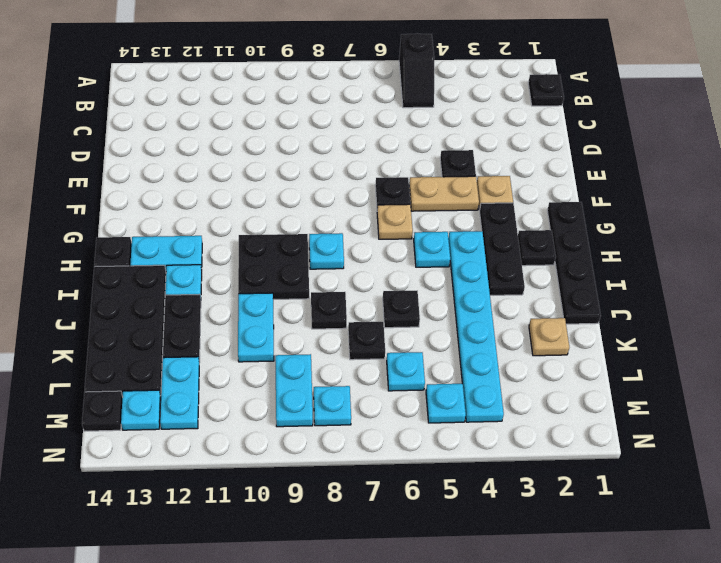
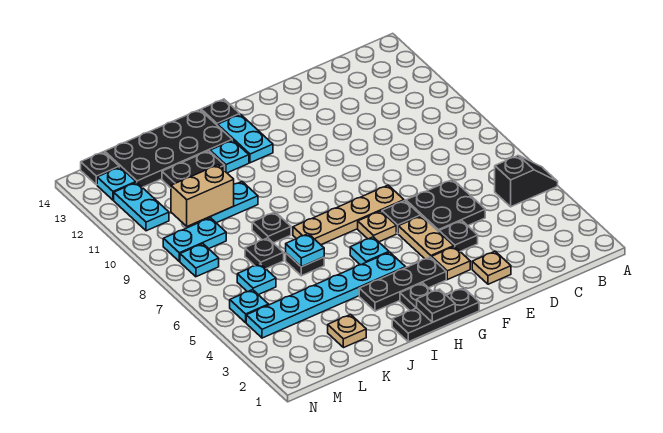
black slope A5:B5 level 1 top A -> black slope A5:B5 level 1 top B
black plate B1 level 1 -> black plate H1 level 2
none -> tan plate E2 level 1
none -> tan plate F7:I7 level 1
black plate G1:J1 level 1 -> black plate G1:I1 level 1
cyan plate H8 level 1 -> cyan plate J6 level 2
black plate H9:I10 level 1 -> black plate D5:E6 level 1
none -> tan brick K10:L10 level 2
cyan plate L12:M12 level 1 -> cyan plate M11:M12 level 1

